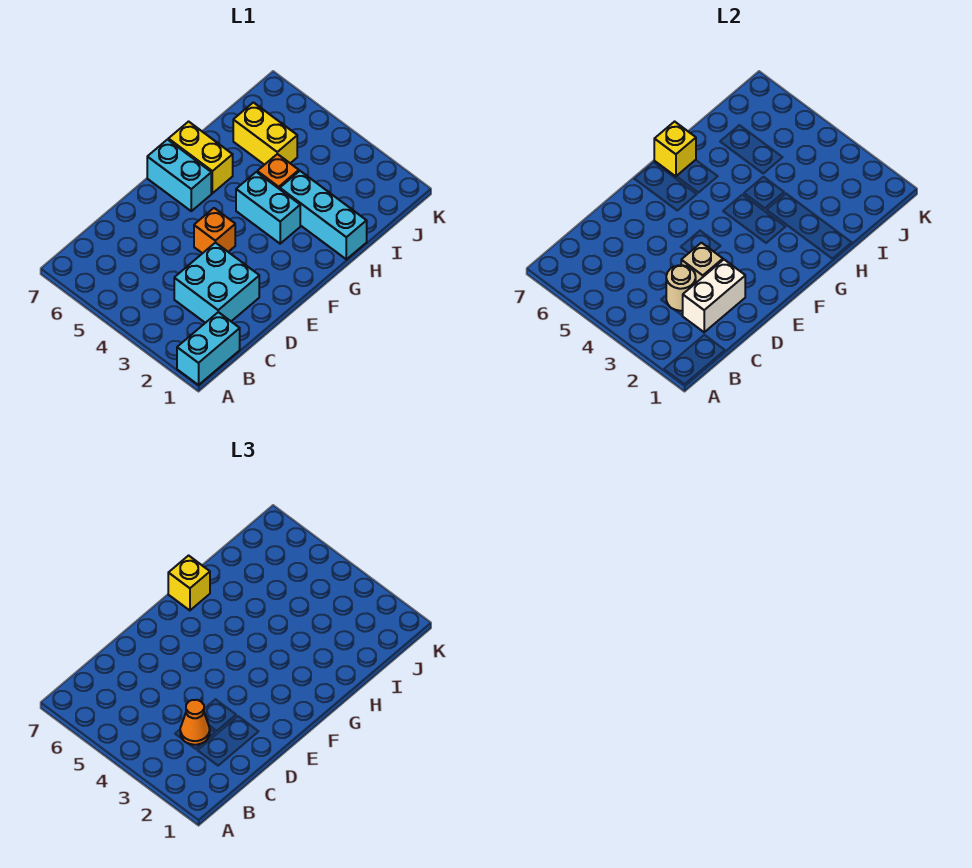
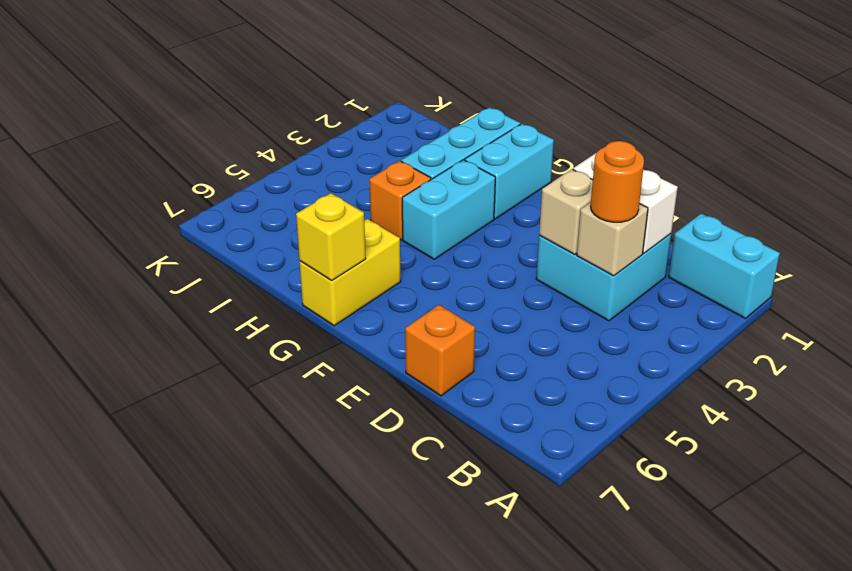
tan round brick C3 level 2 -> tan brick C3 level 2
orange cone C3 level 3 -> orange round brick C3 level 3
orange brick E4 level 1 -> orange brick D7 level 1
cyan brick F6:F7 level 1 -> cyan brick G1:G2 level 1
yellow brick G7 level 3 -> none
yellow brick I5:I6 level 1 -> none

